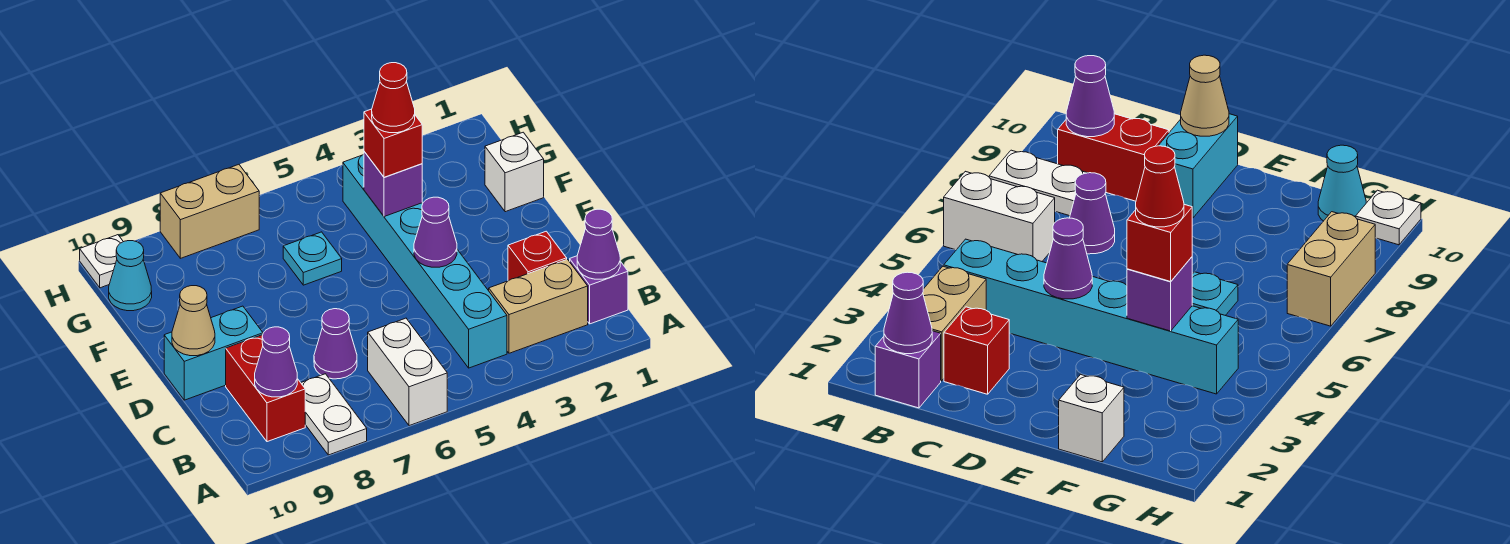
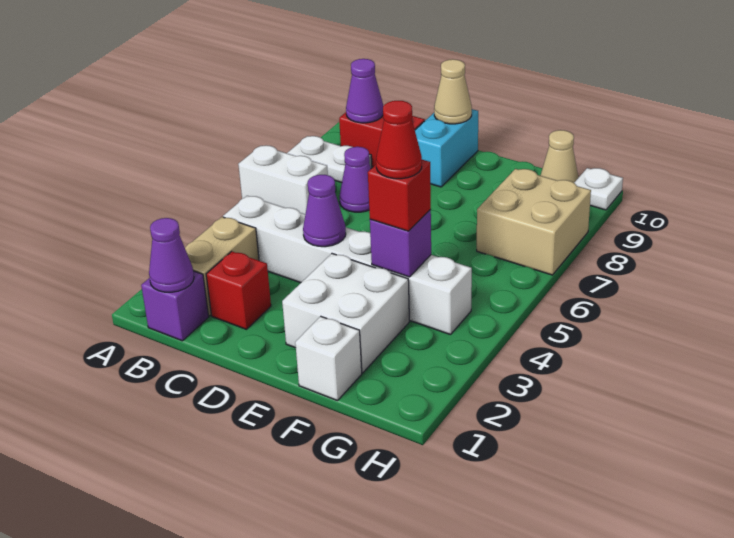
cyan brick B4:G4 level 1 -> white brick B4:G4 level 1
none -> white brick E2:F3 level 1
cyan plate F6 level 1 -> none
cyan cone G10 level 1 -> tan cone G10 level 1
tan brick H7:H8 level 1 -> tan brick G7:H8 level 1

